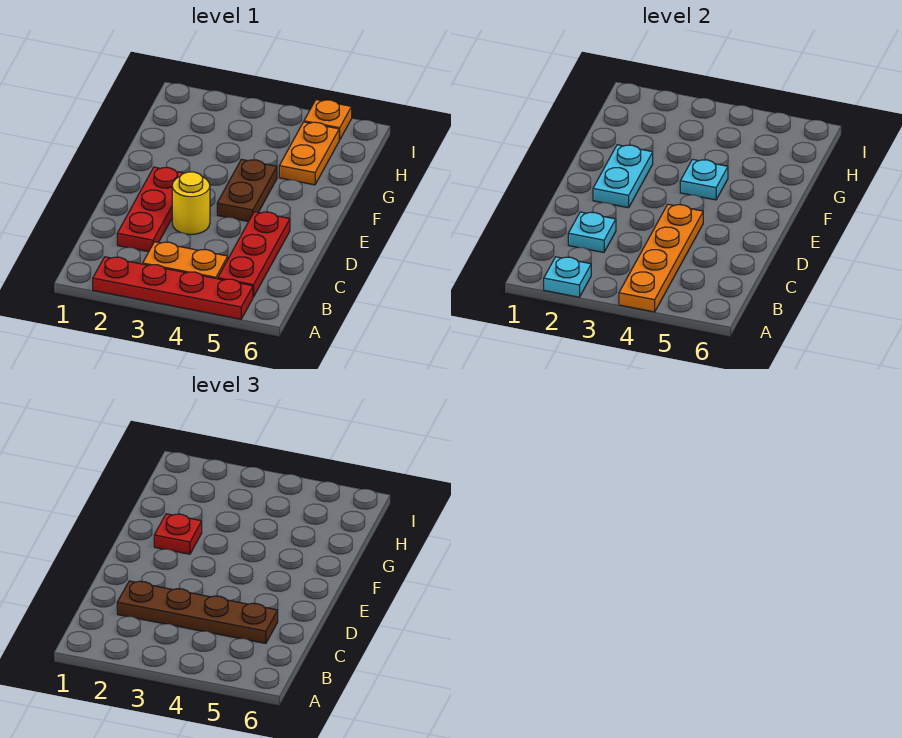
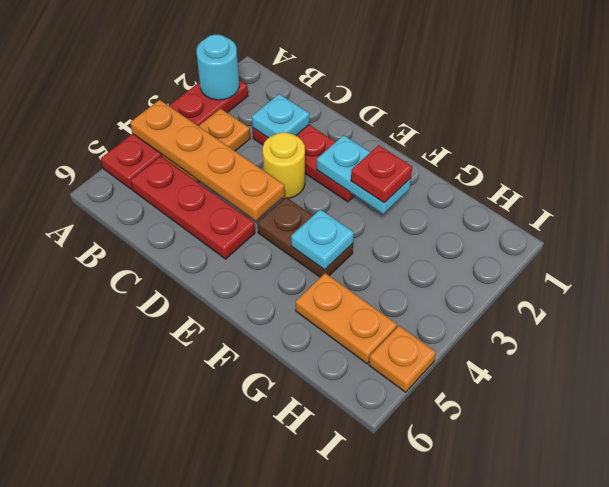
cyan plate A2 level 2 -> cyan round brick A2 level 2
brown plate C2:C5 level 3 -> none

